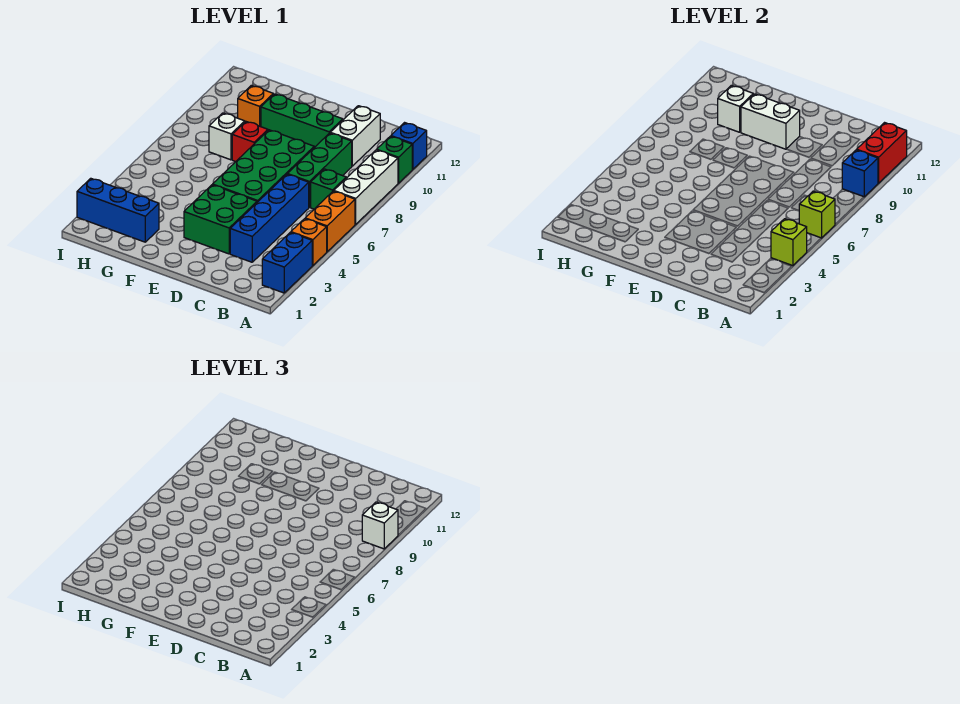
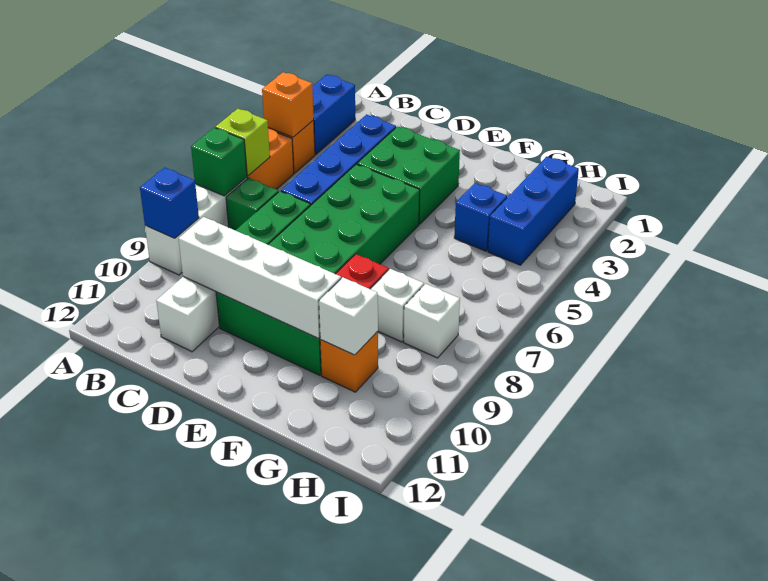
lime brick A4 level 2 -> orange brick A4 level 2
white brick A9 level 3 -> white brick H8 level 1
green brick A10 level 1 -> green brick A7 level 2
red brick A10:A11 level 2 -> none
blue brick A11 level 1 -> blue brick G4 level 1
white brick E10:F10 level 2 -> white brick C10:F10 level 2
blue brick G2:I2 level 1 -> blue brick H2:H4 level 1

